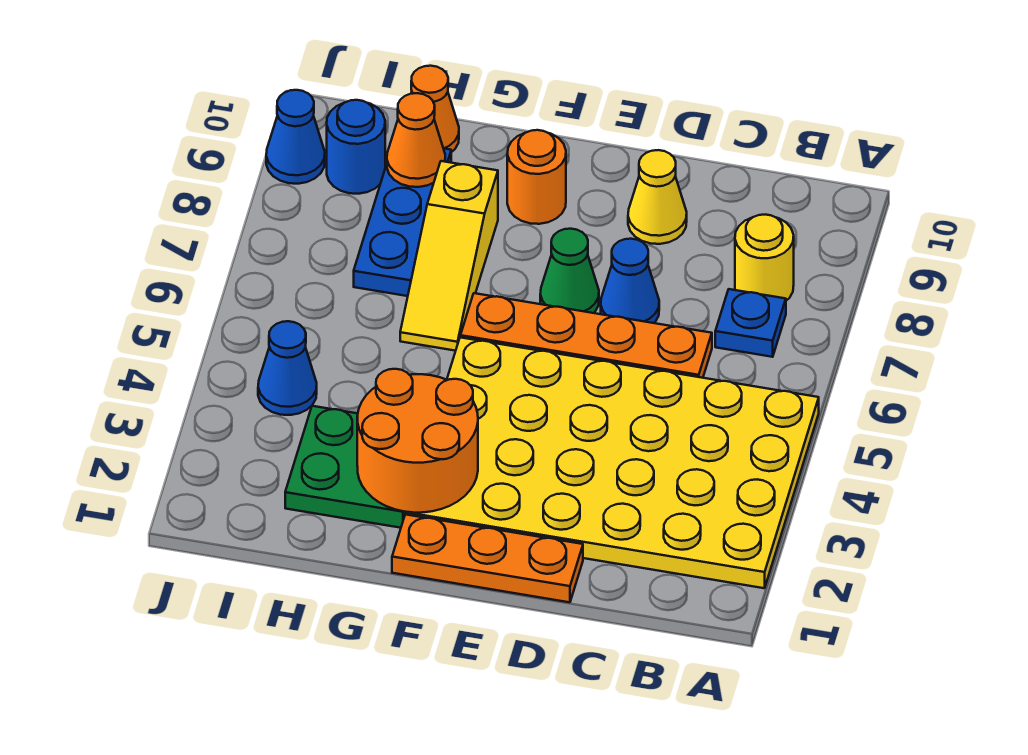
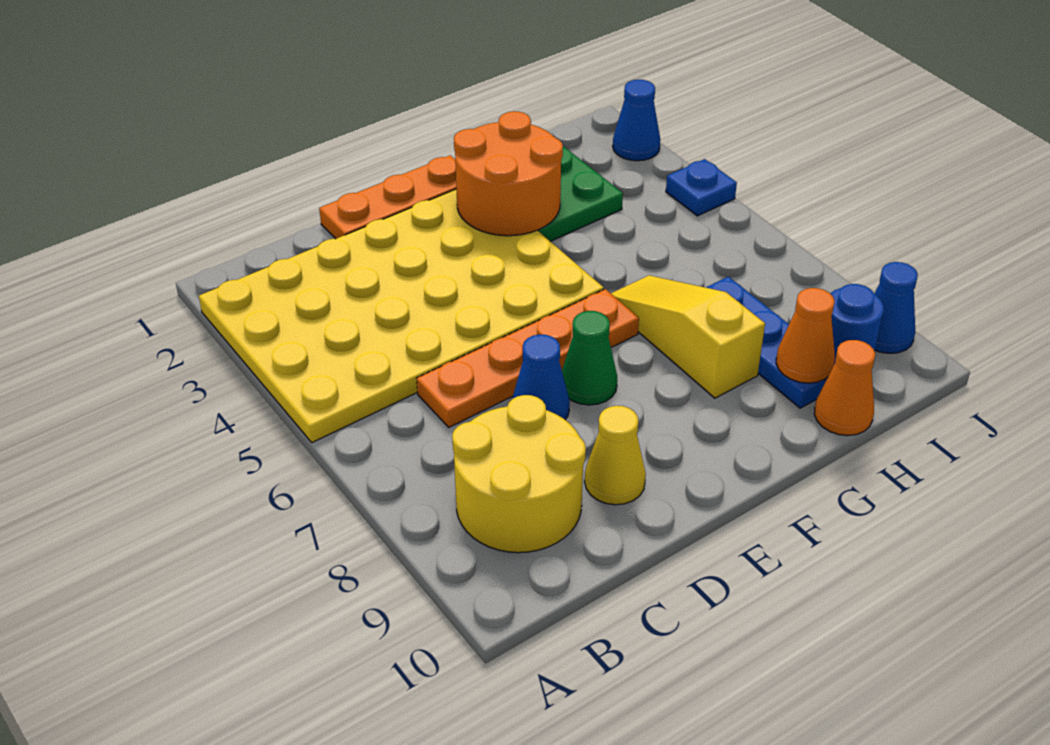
blue plate B7 level 1 -> blue plate J4 level 1
yellow round brick B8 level 1 -> yellow round brick B8:C9 level 1
orange round brick F9 level 1 -> none
blue cone I4 level 1 -> blue cone J2 level 1

